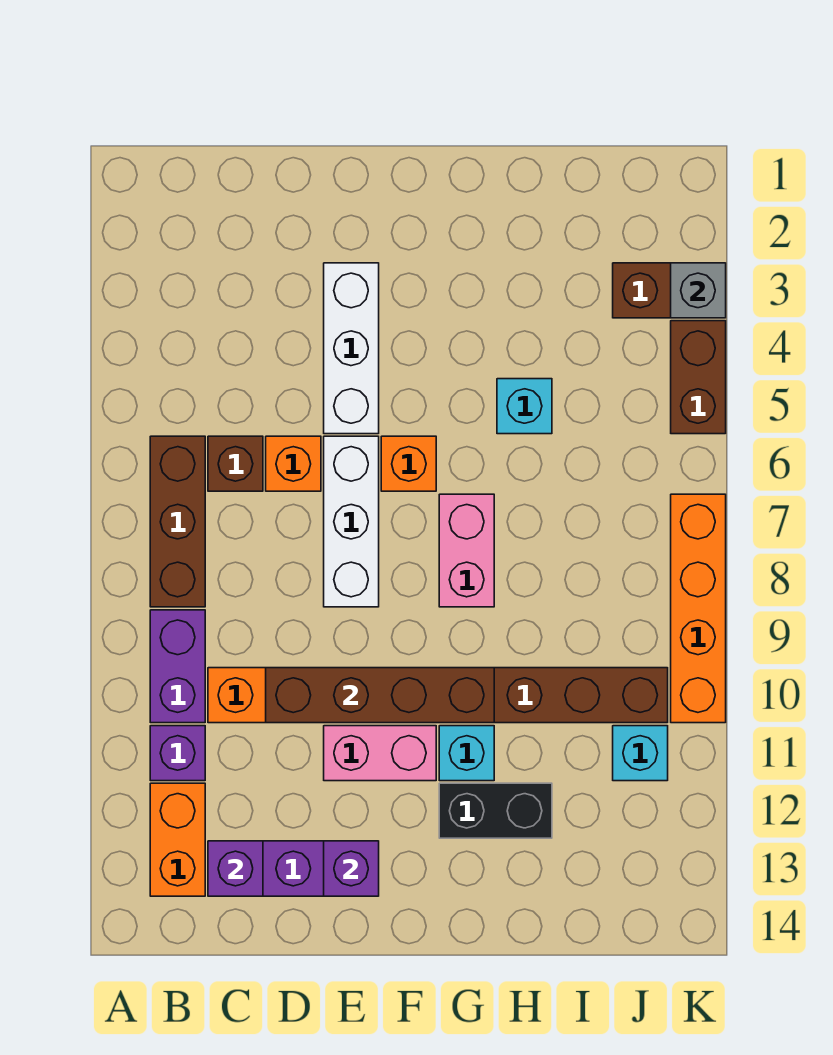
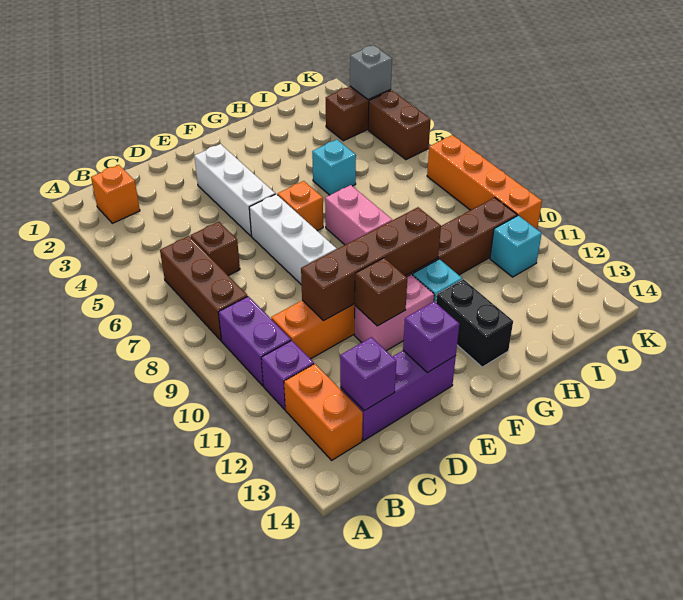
orange brick D6 level 1 -> orange brick B2 level 1
none -> brown brick E11 level 2
black brick G12:H12 level 1 -> black brick G12:G13 level 1

